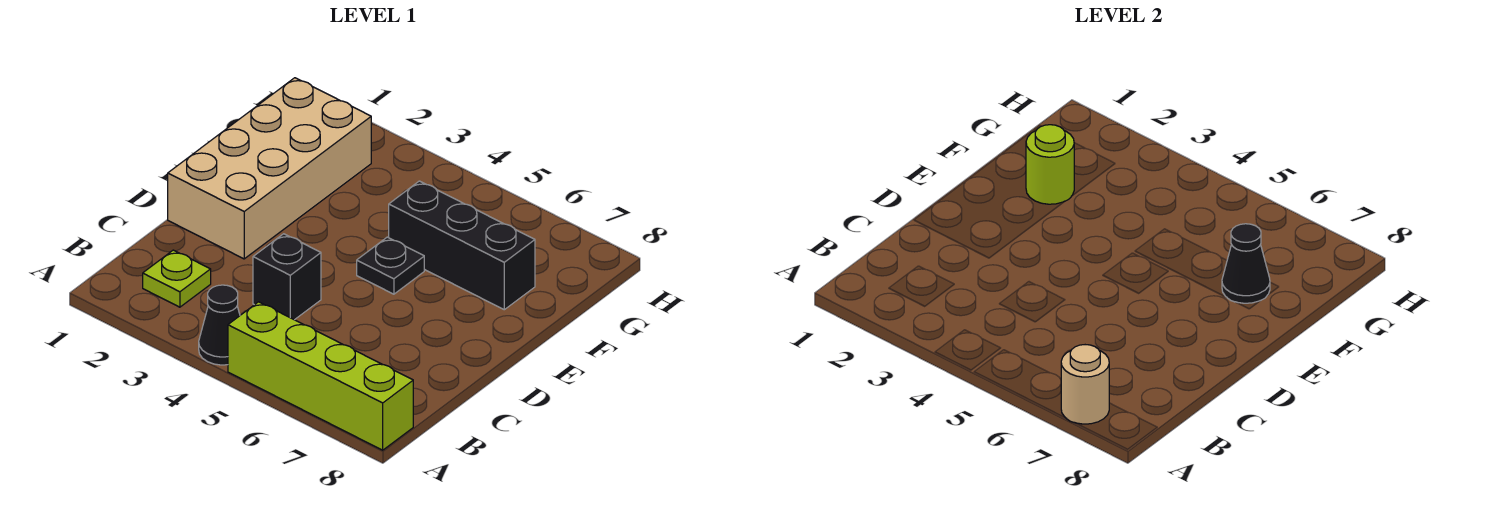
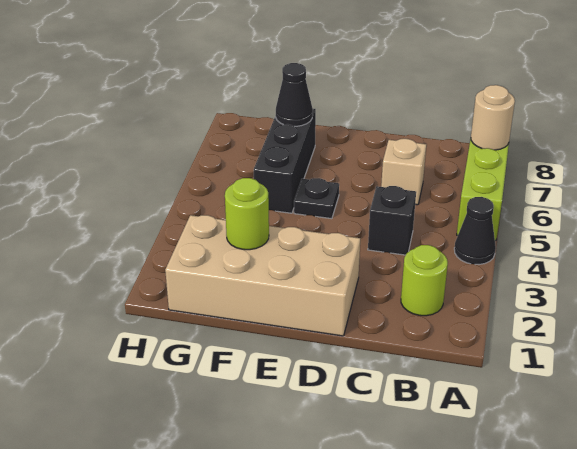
lime plate B2 level 1 -> lime round brick B2 level 1
none -> tan brick C6 level 1

